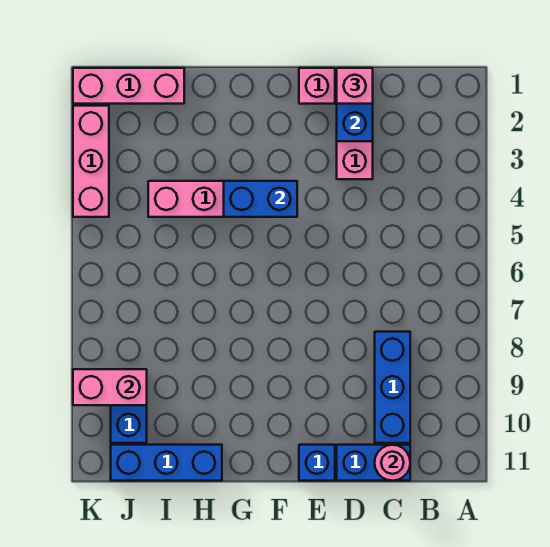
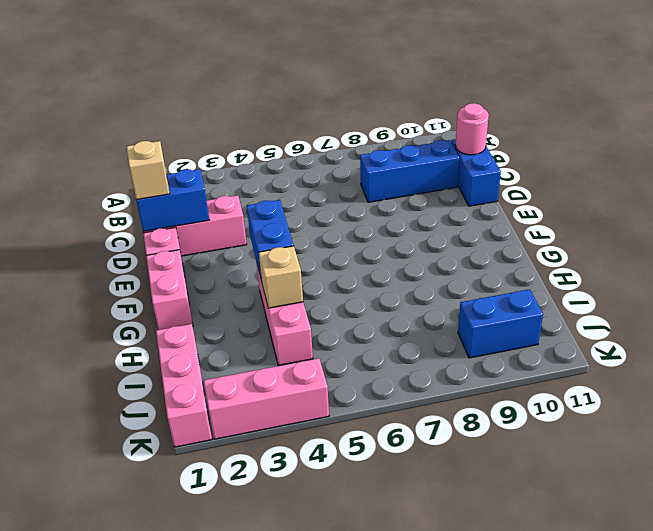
pink brick D1 level 3 -> tan brick D1 level 3
blue brick E11 level 1 -> none
none -> tan brick H4 level 2
blue brick H11:J11 level 1 -> none
pink brick J9:K9 level 2 -> pink brick F1:G1 level 1

